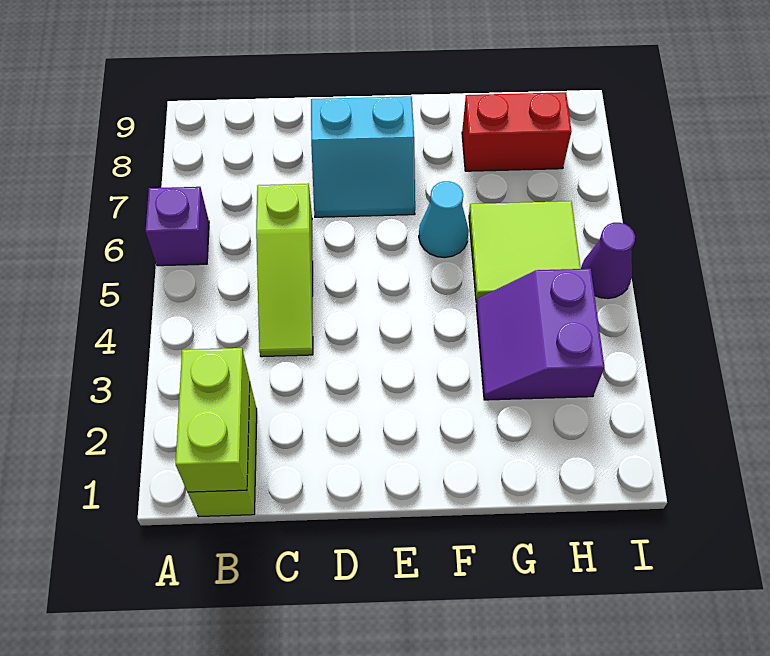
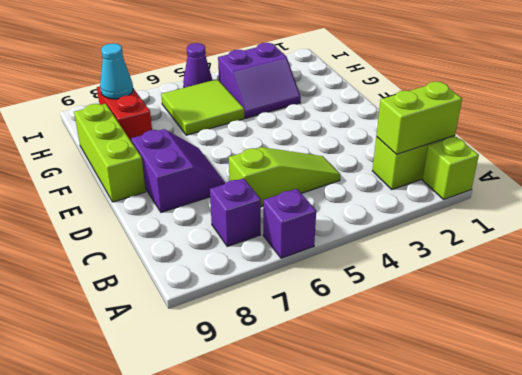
none -> lime brick A1 level 1
none -> purple brick B7 level 1
cyan slope D7:E8 level 1 top 8 -> purple slope D7:E8 level 1 top 8
none -> lime brick E9:G9 level 1
cyan cone F6 level 1 -> cyan cone H8 level 2

